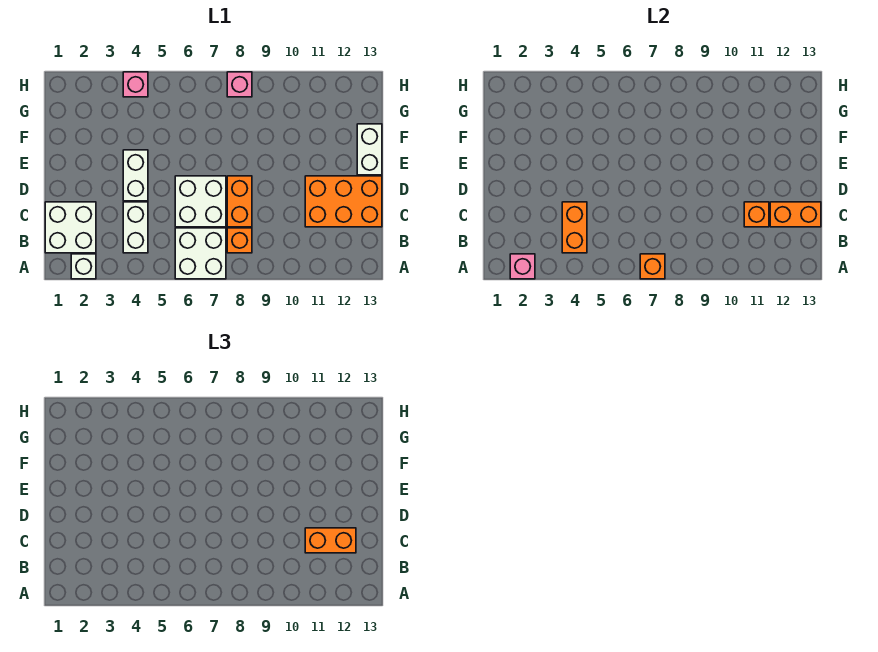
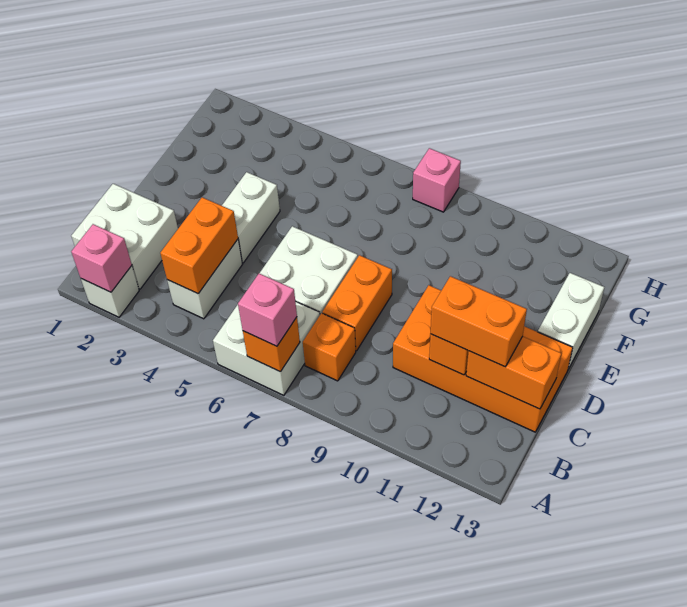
orange brick C11:D13 level 1 -> orange brick C10:D13 level 1
pink brick H4 level 1 -> pink brick A7 level 3

